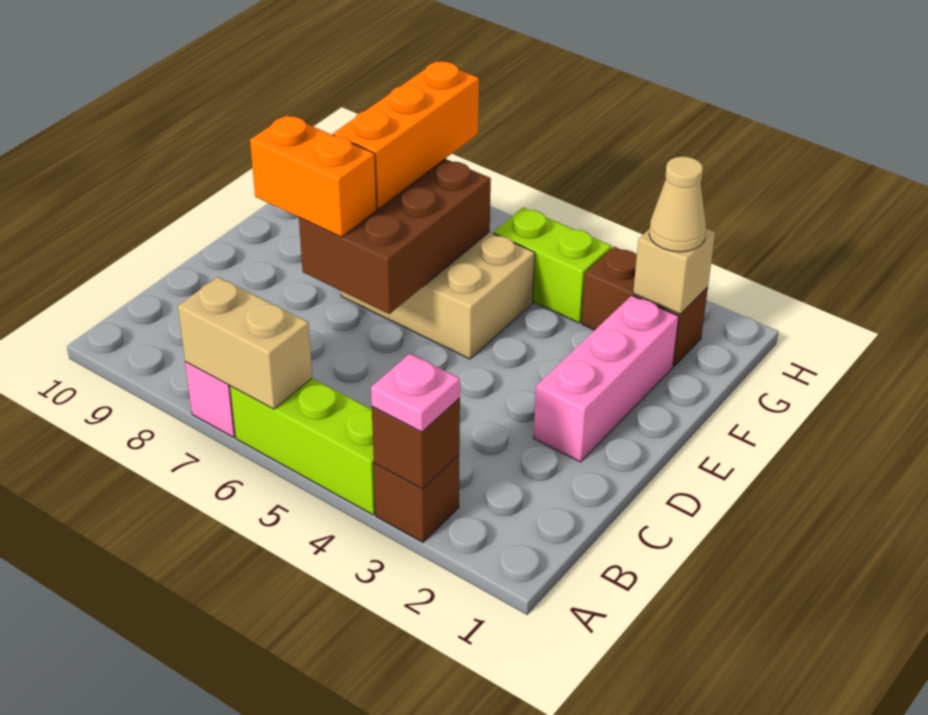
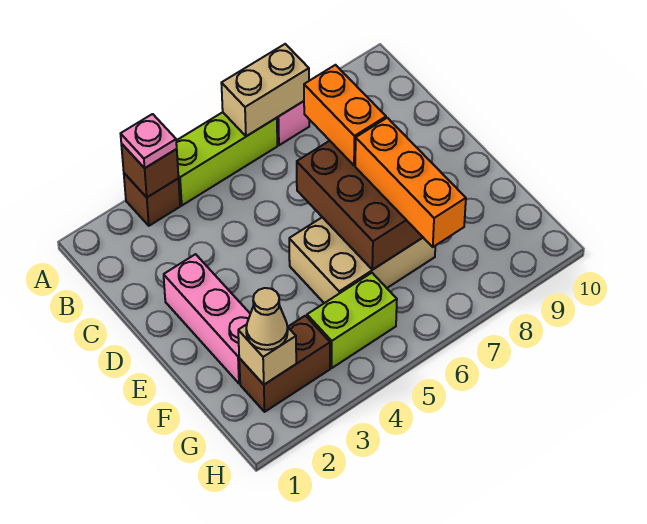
orange brick D7:D8 level 3 -> orange brick C7:D7 level 3

